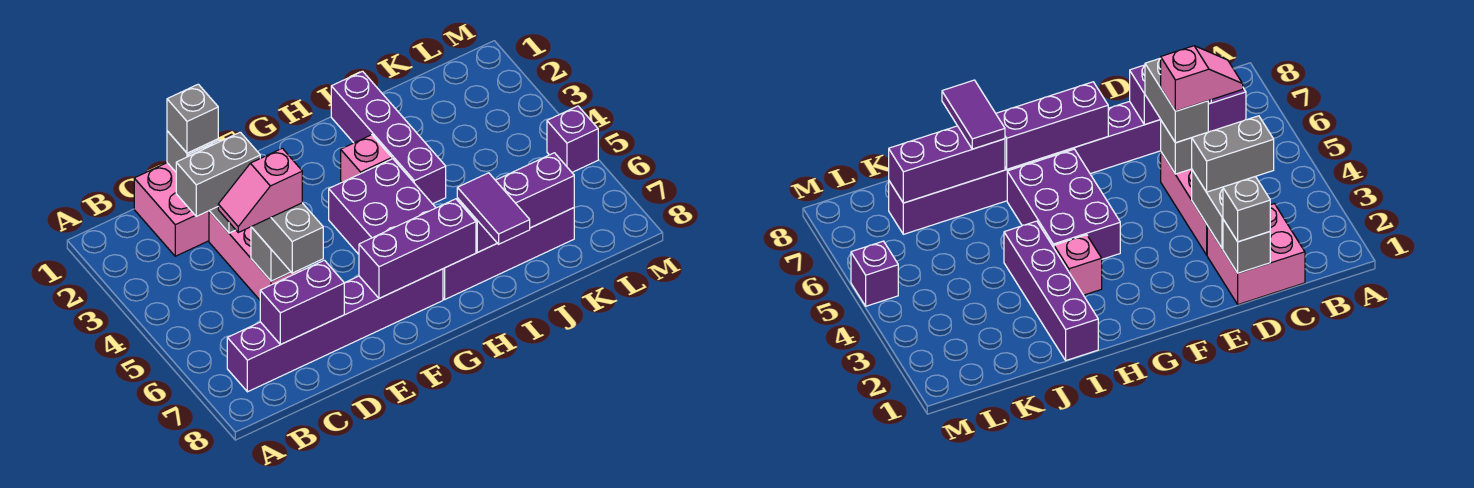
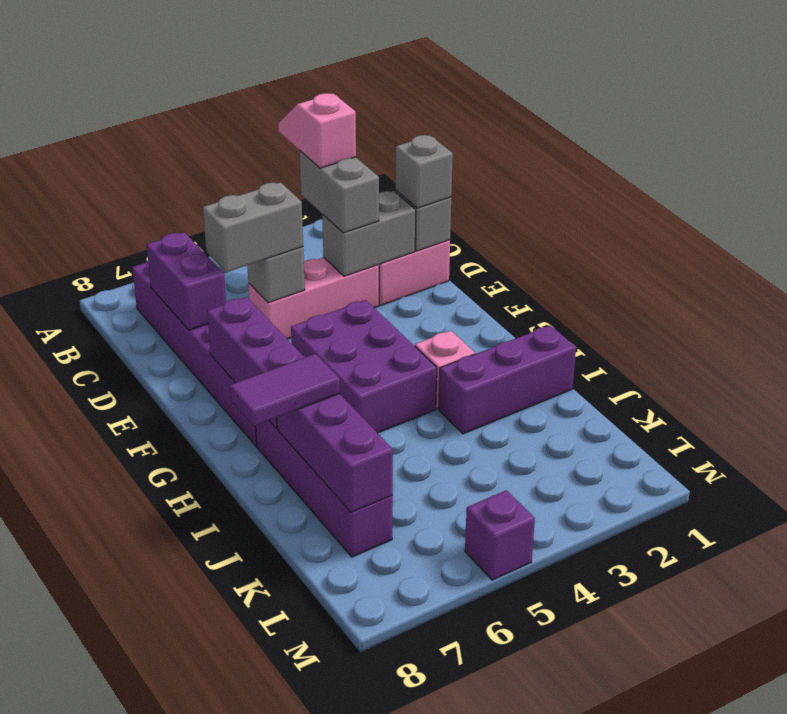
pink slope C5:D5 level 4 top D -> pink slope B3:C3 level 4 top C
purple brick G4:H6 level 1 -> purple brick F4:H5 level 1
purple brick I1:I4 level 1 -> purple brick I1:I3 level 1

